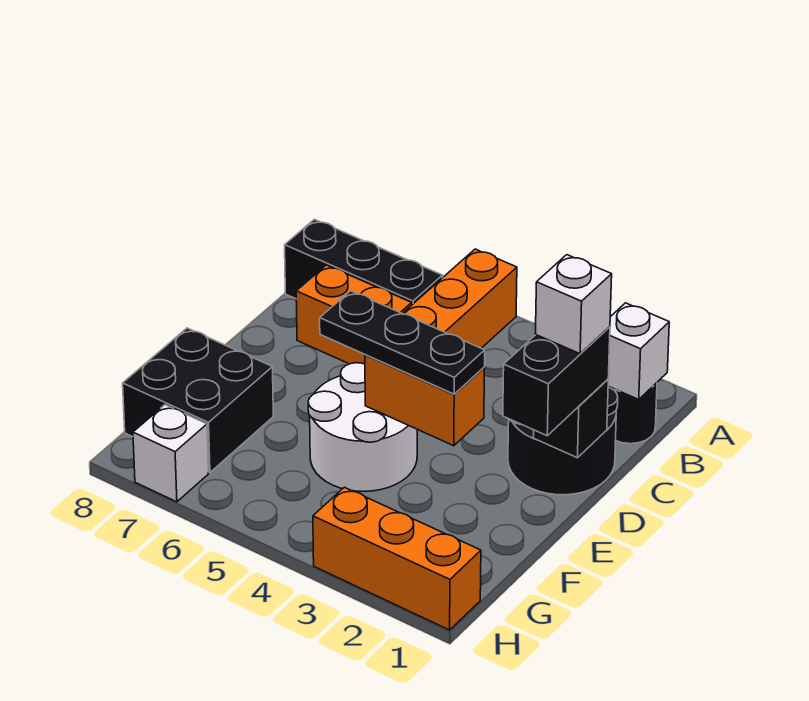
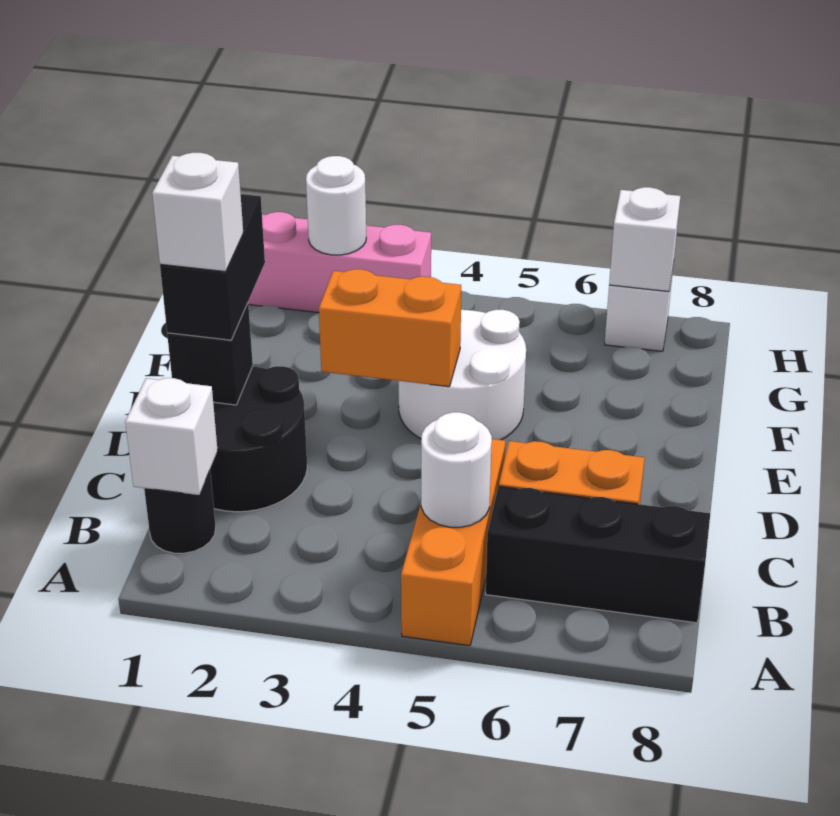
none -> white round brick B5 level 2
black plate E3:E5 level 3 -> none
black brick F7:G8 level 1 -> none
orange brick H1:H3 level 1 -> pink brick H1:H3 level 1
none -> white round brick H2 level 2
none -> white brick H7 level 2

